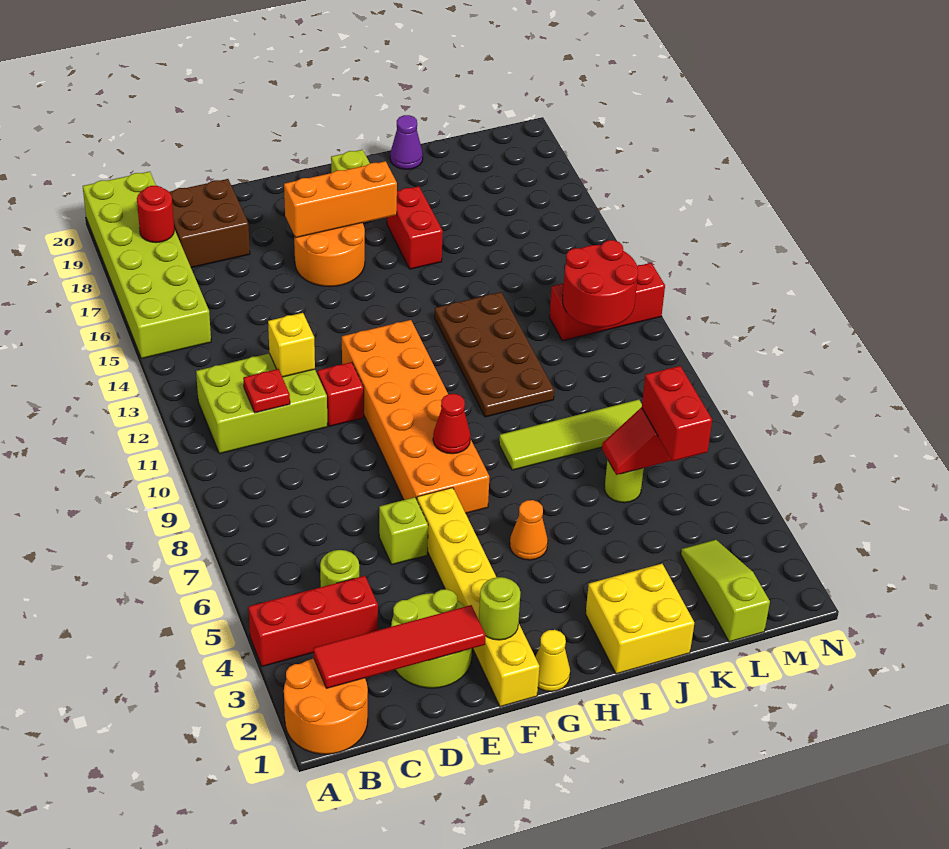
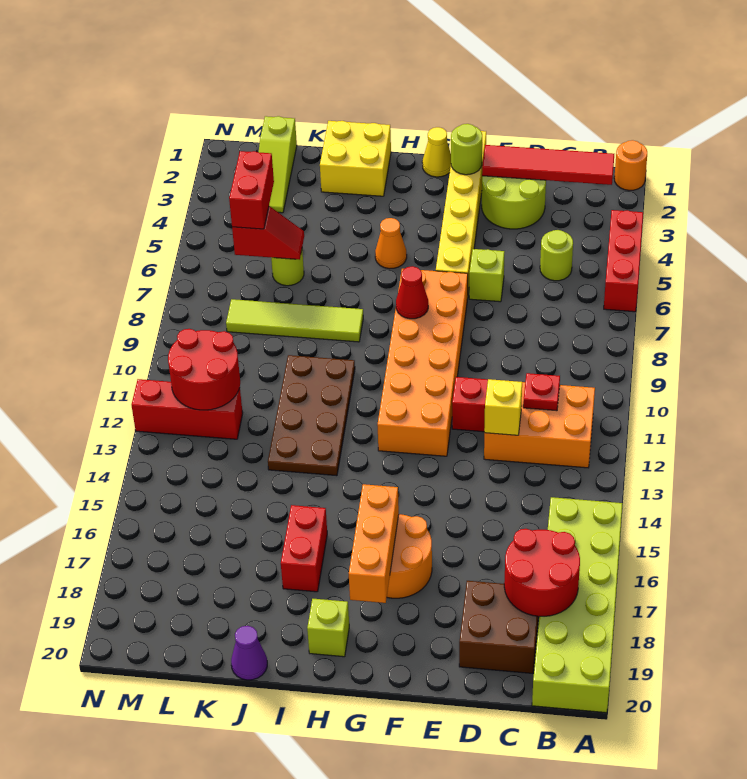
orange round brick A1:B2 level 1 -> orange round brick A1 level 1
red brick A4:C4 level 1 -> red brick A4:A6 level 1
lime brick B11:D12 level 1 -> orange brick B11:D12 level 1
red round brick B18 level 2 -> red round brick B17:C18 level 2
orange brick F17:H17 level 2 -> orange brick G16:G18 level 2

